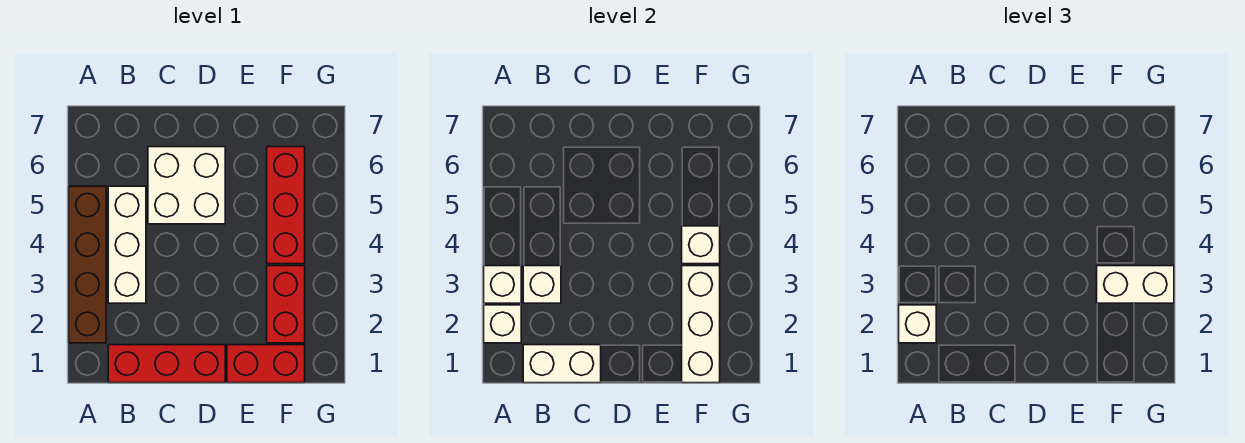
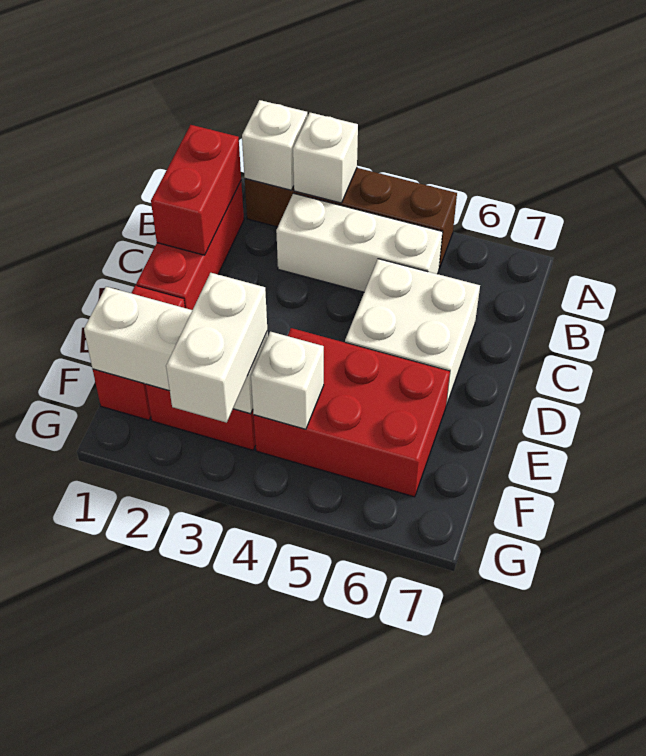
white brick A2 level 3 -> none
white brick B1:C1 level 2 -> red brick B1:C1 level 2
white brick B3 level 2 -> none
red brick F4:F6 level 1 -> red brick E4:F6 level 1

